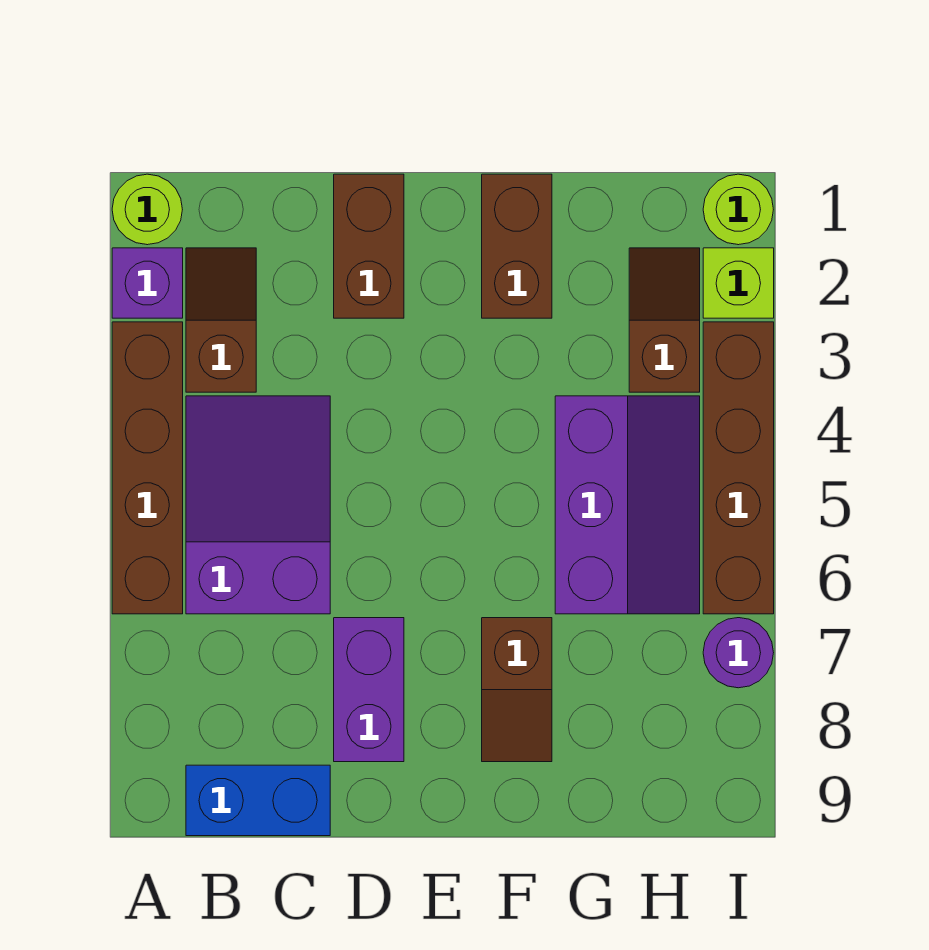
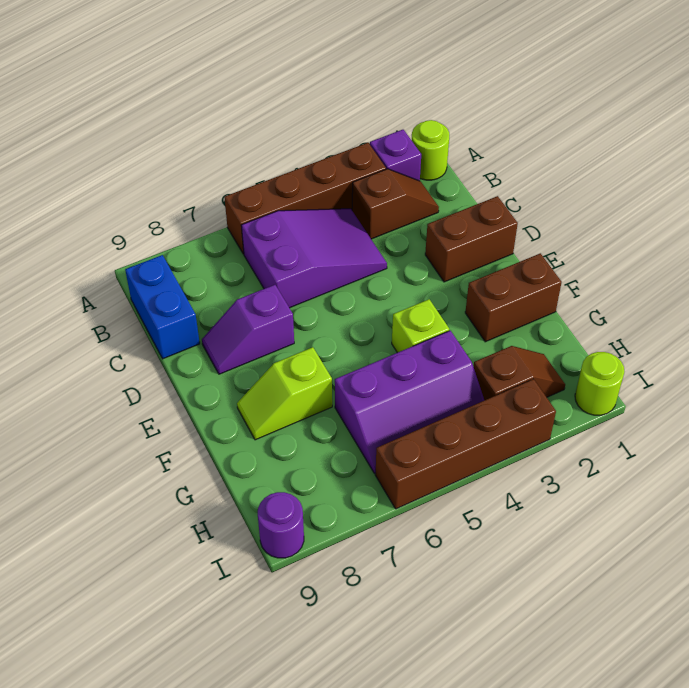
purple brick D7:D8 level 1 -> purple slope D7:D8 level 1 top 7
brown slope F7:F8 level 1 top 7 -> lime slope F7:F8 level 1 top 7
lime brick I2 level 1 -> lime brick F4 level 1
purple round brick I7 level 1 -> purple round brick I9 level 1

